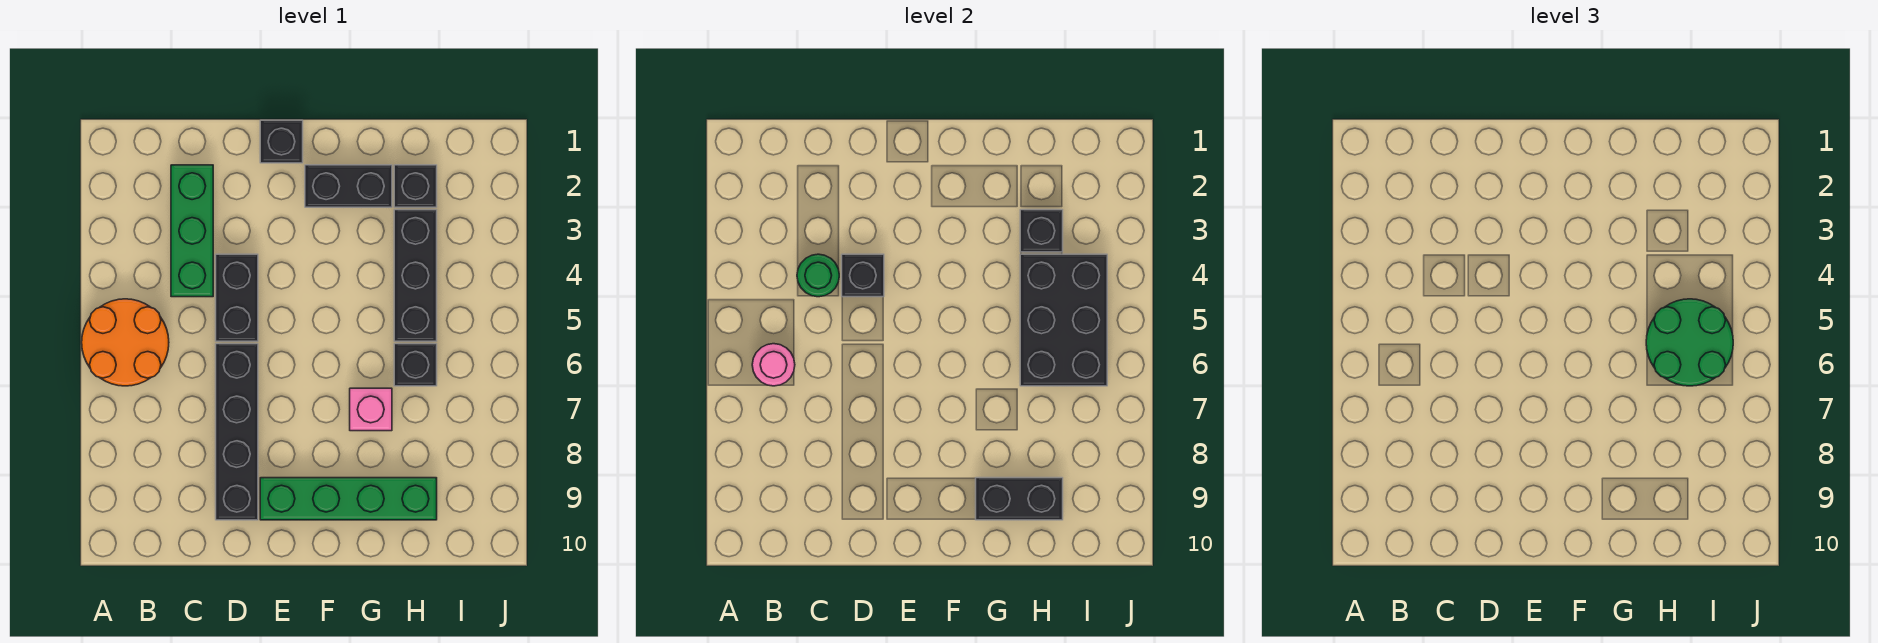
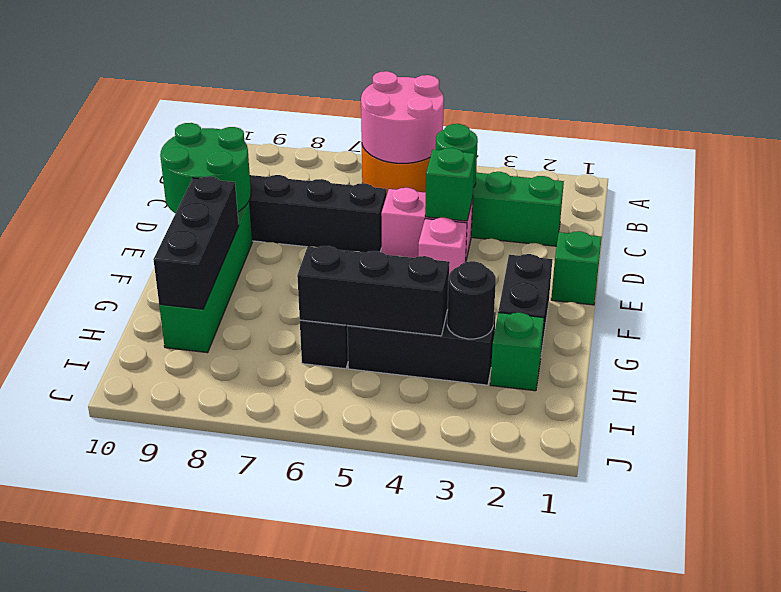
pink round brick B6 level 2 -> pink round brick A5:B6 level 2
black brick D4:D5 level 1 -> pink brick D4:D5 level 1
black brick D4 level 2 -> green brick D4 level 2
black brick E1 level 1 -> green brick E1 level 1
pink brick G7 level 1 -> pink brick E4 level 1
black brick G9:H9 level 2 -> black brick F9:H9 level 2
black brick H2 level 1 -> green brick H2 level 1
black brick H3 level 2 -> black round brick H3 level 2
black brick H4:I6 level 2 -> black brick H4:H6 level 2
green round brick H5:I6 level 3 -> green round brick D9:E10 level 2

